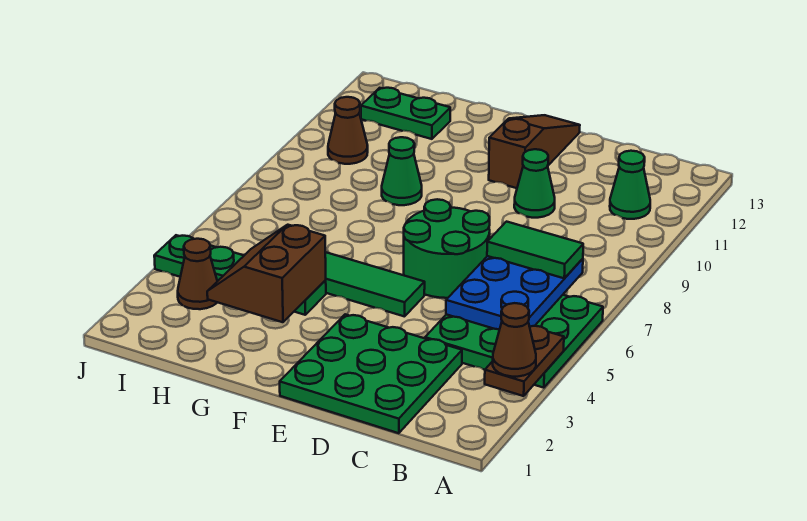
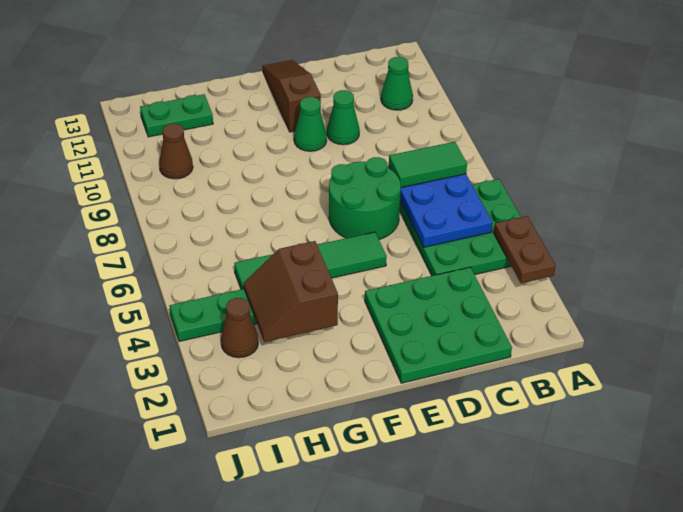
brown cone A3 level 3 -> none
green cone G9 level 1 -> green cone E10 level 1

